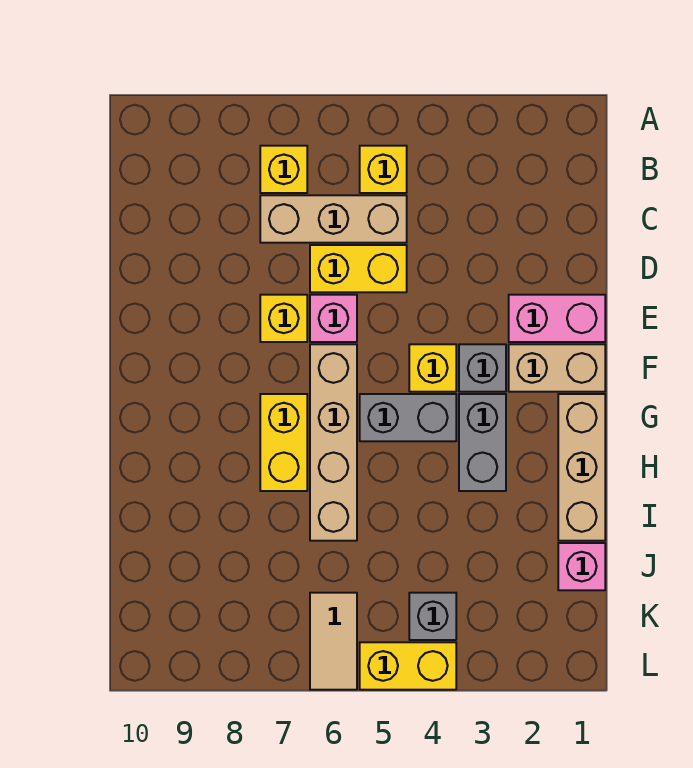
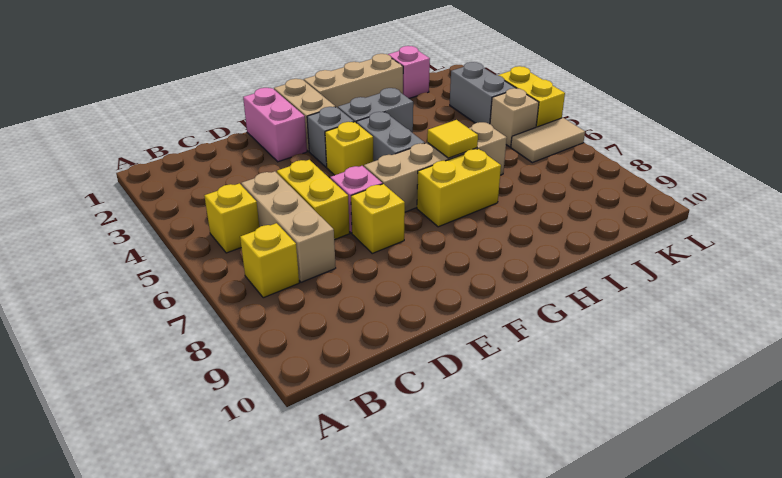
none -> yellow tile H6 level 2
grey brick K4 level 1 -> grey brick K3:K4 level 1
none -> tan brick K5 level 1

